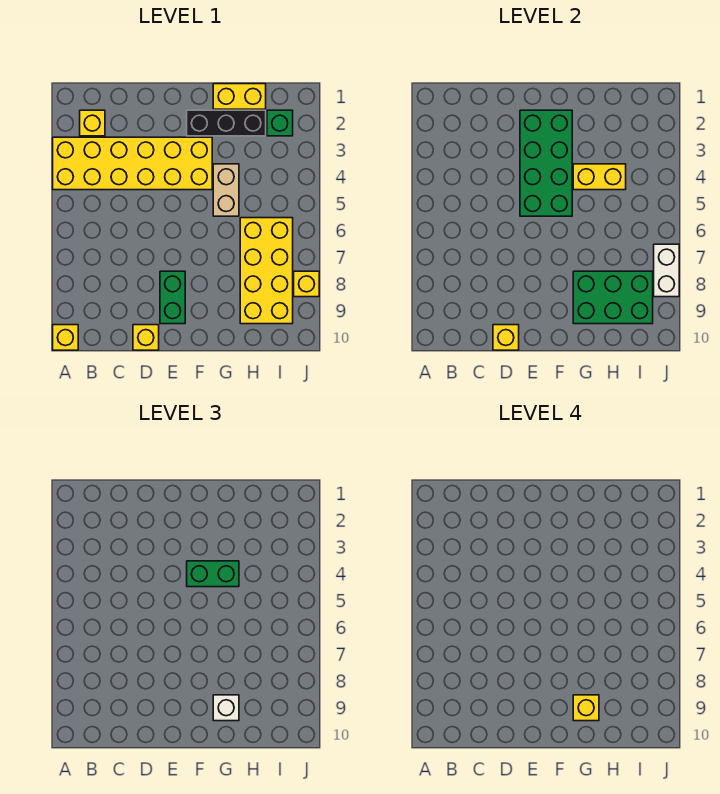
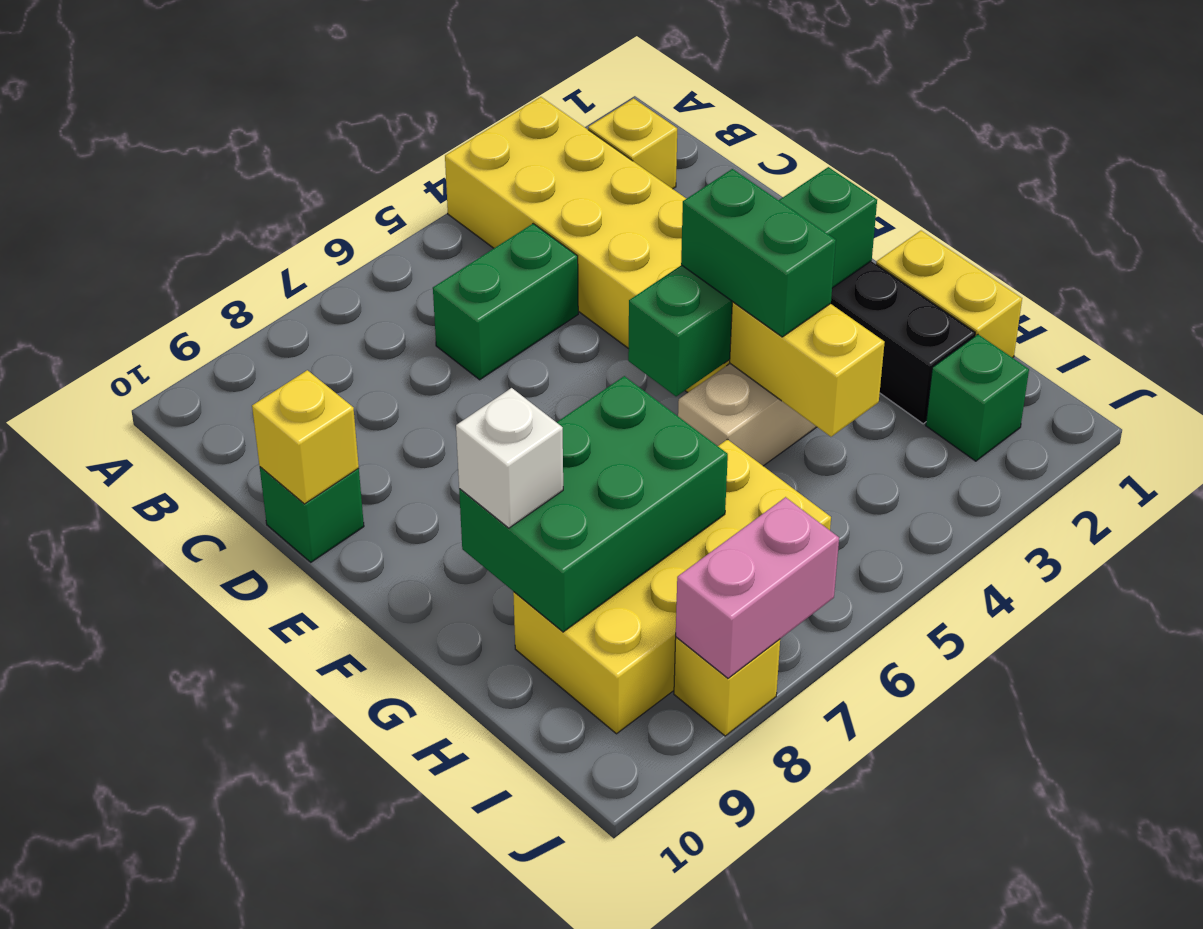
yellow brick A10 level 1 -> none
yellow brick D10 level 1 -> green brick D10 level 1
green brick E2:F5 level 2 -> green brick F2:F5 level 2
green brick E8:E9 level 1 -> green brick C5:C6 level 1
green brick G8:I9 level 2 -> green brick G7:H9 level 2
yellow brick G9 level 4 -> none
white brick J7:J8 level 2 -> pink brick J7:J8 level 2

